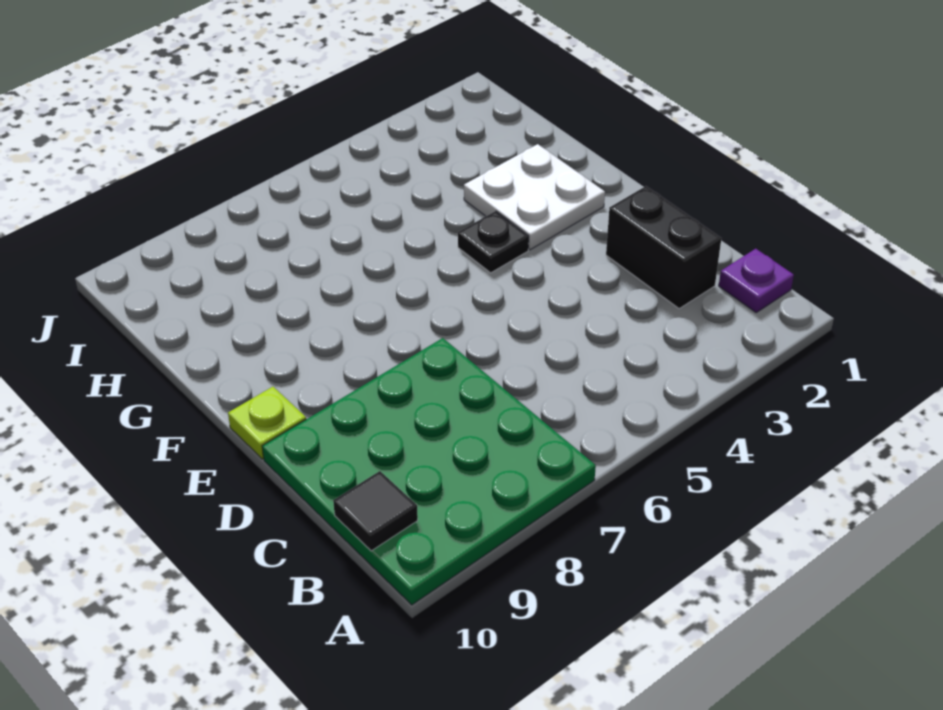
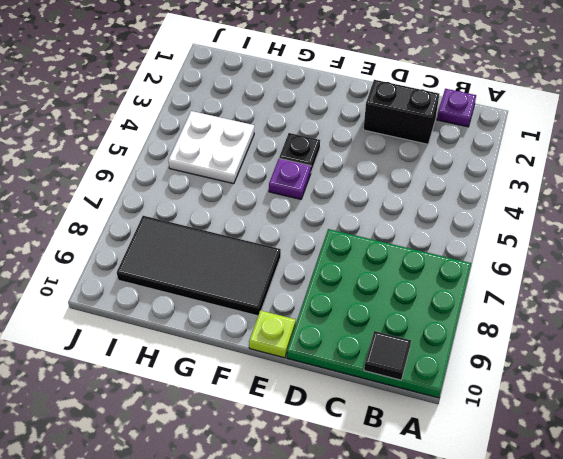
white plate F2:G3 level 1 -> white plate H4:I5 level 1
none -> purple plate F5 level 1
none -> black tile F8:I9 level 1

